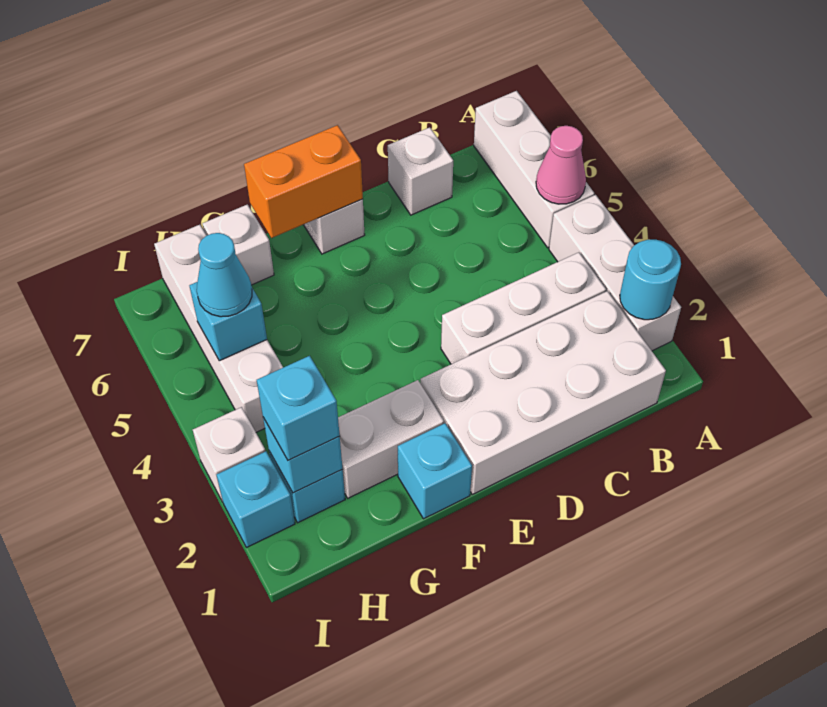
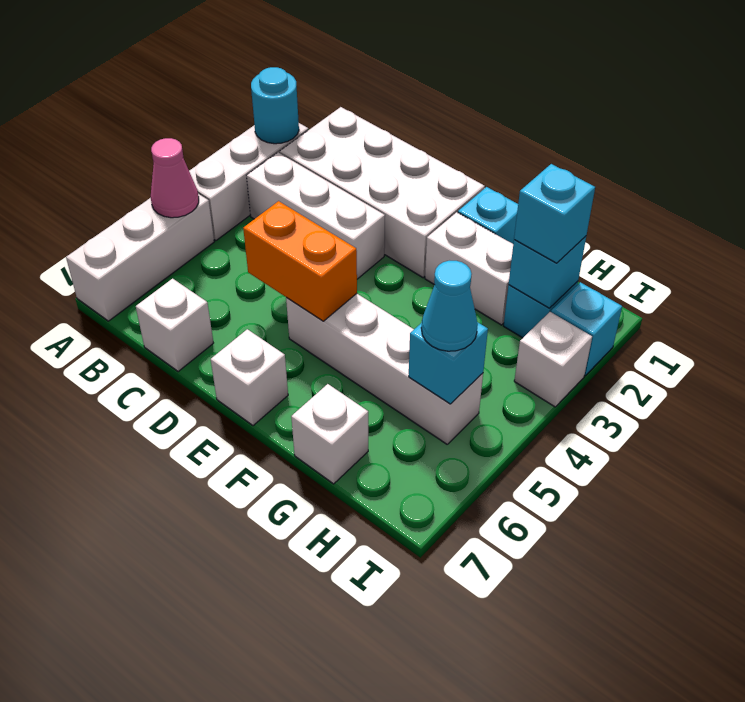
orange brick E7:F7 level 2 -> orange brick D5:E5 level 2
white brick H4:H7 level 1 -> white brick E5:H5 level 1

